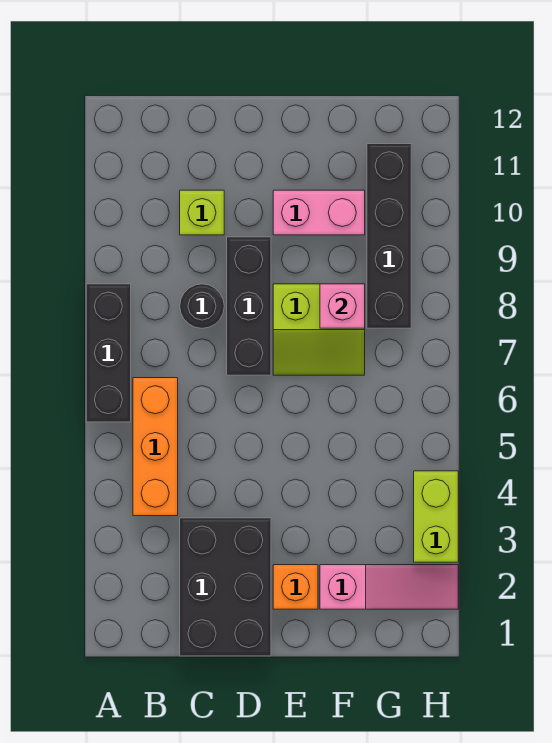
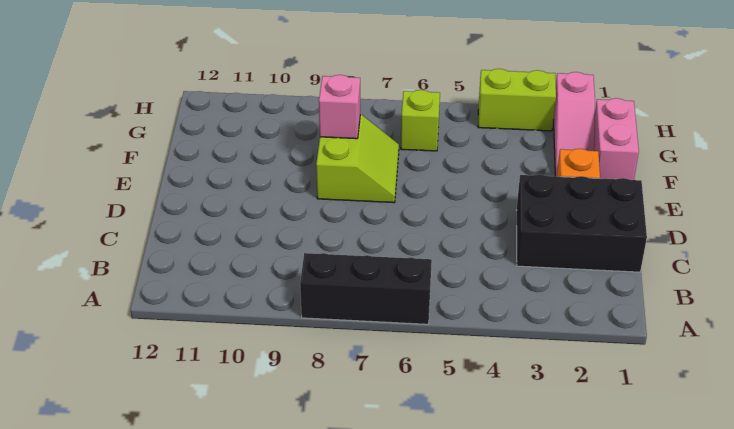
orange brick B4:B6 level 1 -> none
black round brick C8 level 1 -> none
lime brick C10 level 1 -> lime brick G6 level 1
black brick D7:D9 level 1 -> none
pink brick E10:F10 level 1 -> pink brick F1:G1 level 1
pink slope F2:H2 level 1 top F -> pink slope F2:H2 level 1 top H
black brick G8:G11 level 1 -> none

